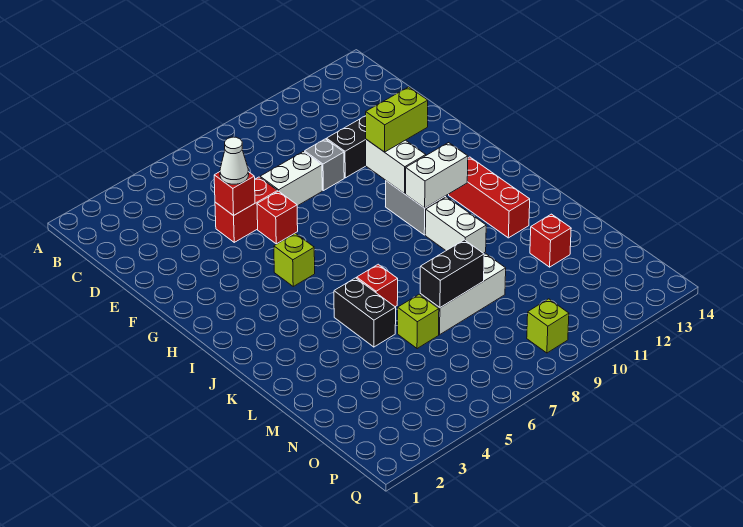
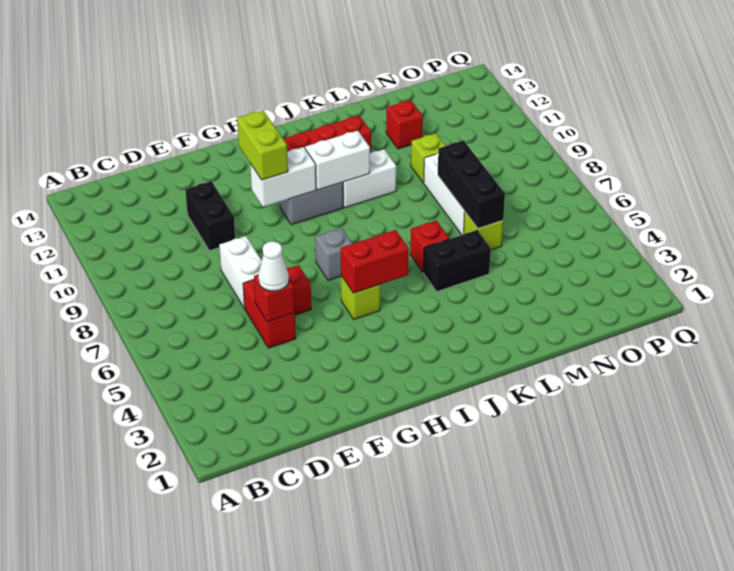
grey brick E9 level 1 -> grey brick H7 level 1
none -> red brick H5:I5 level 2
white brick I10:I11 level 2 -> white brick I10:J10 level 2
black brick M7:M8 level 2 -> black brick M6:M8 level 2
lime brick P9 level 1 -> lime brick M10 level 1

